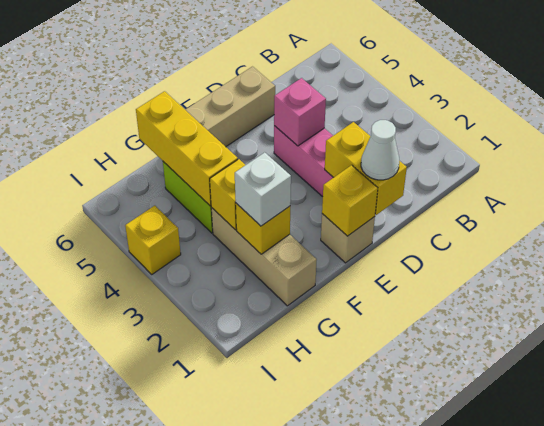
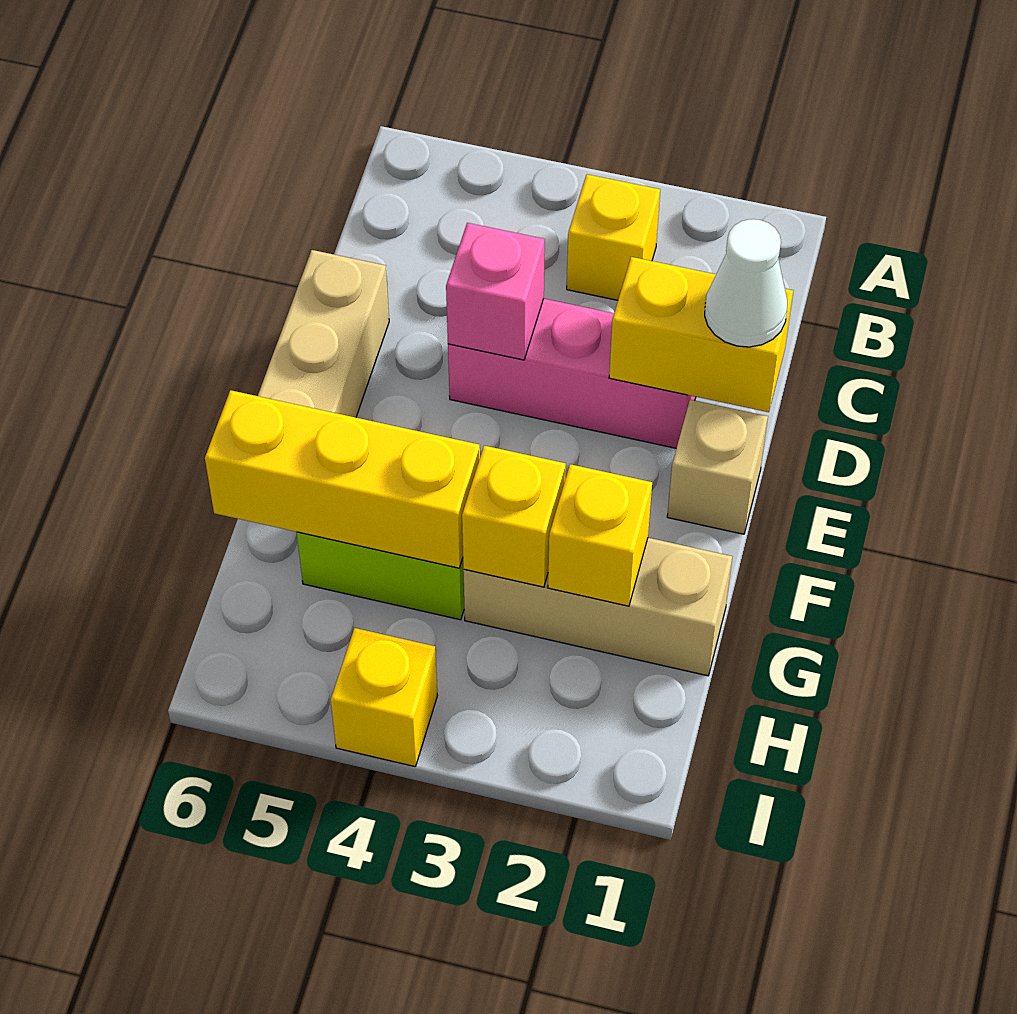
yellow brick E1 level 2 -> yellow brick B3 level 1
white brick G2 level 3 -> none

